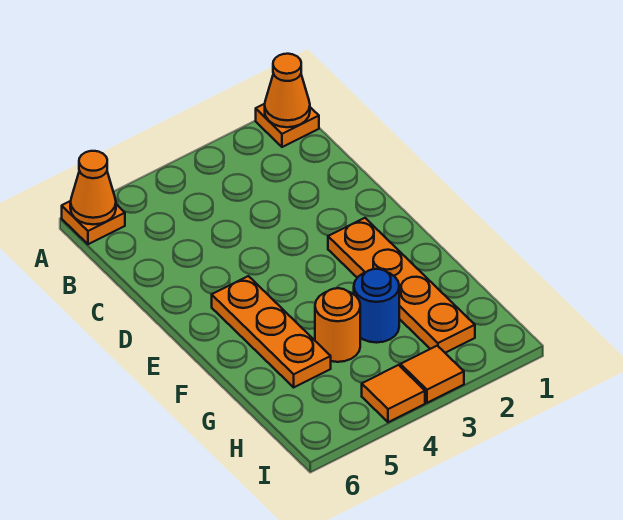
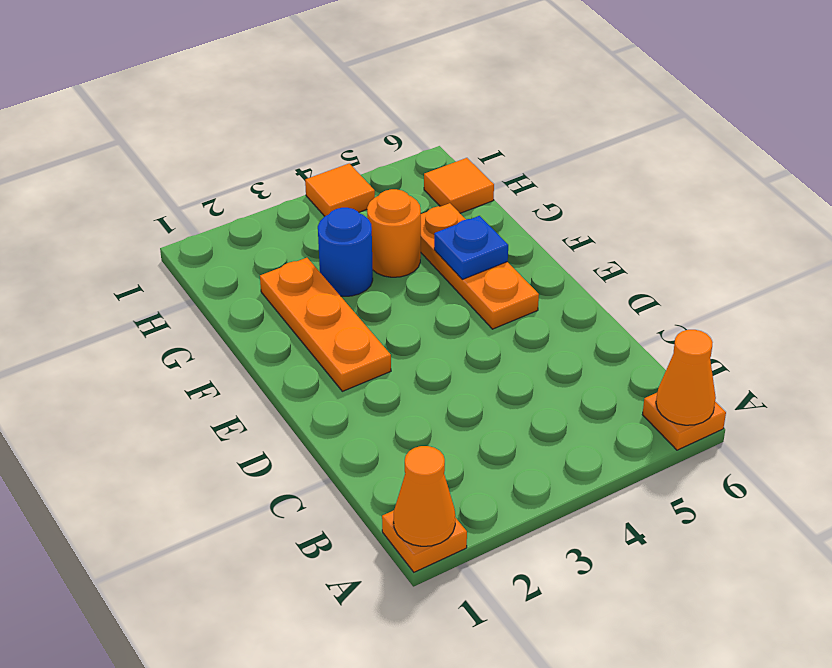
orange plate E2:H2 level 1 -> orange plate E2:G2 level 1
none -> blue plate F5 level 2
orange tile I3 level 1 -> orange tile H6 level 1

